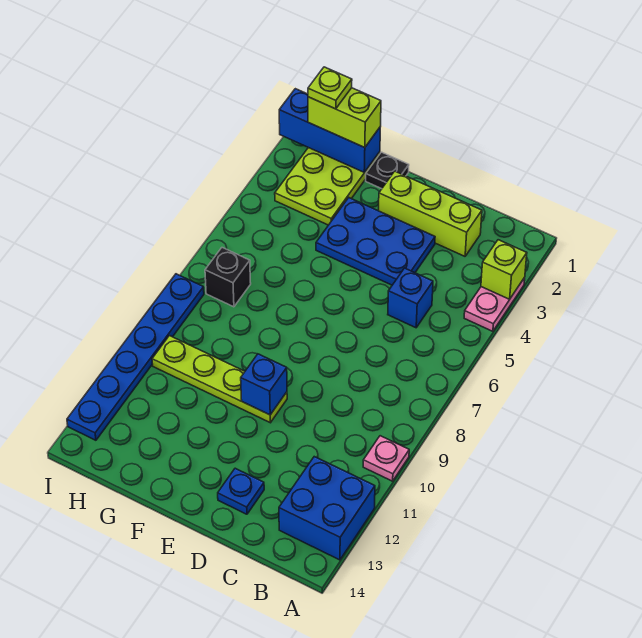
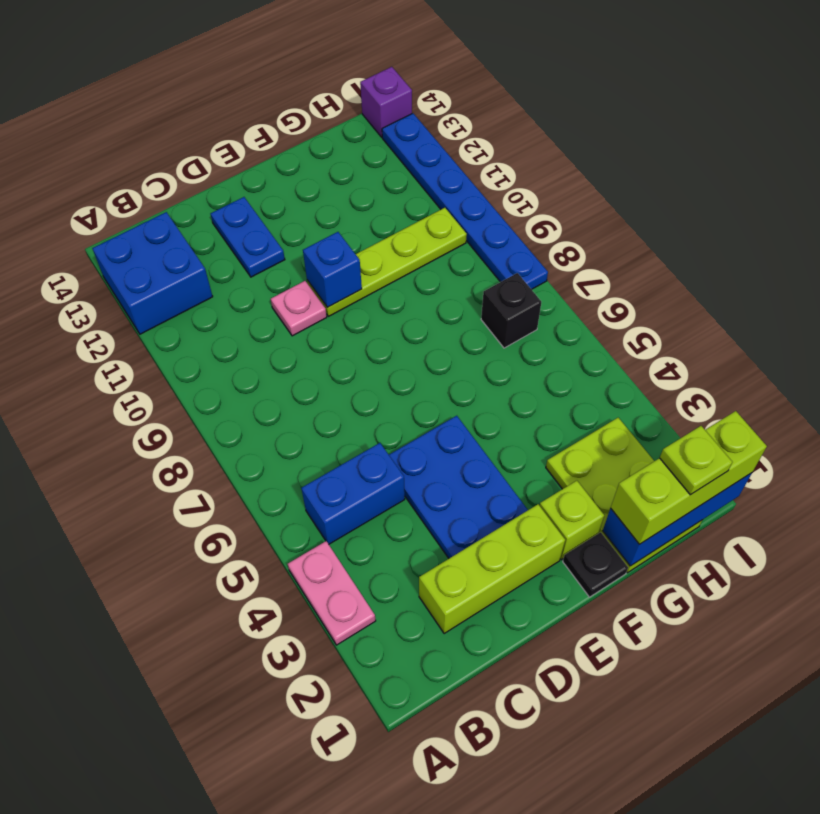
lime brick A3 level 2 -> lime brick F2 level 1
pink plate A10 level 1 -> pink plate D10 level 1
blue brick C5 level 1 -> blue brick B5:C5 level 1
blue plate D3:F4 level 1 -> blue plate D3:E5 level 1
blue plate D13 level 1 -> blue plate D12:D13 level 1
lime brick G1:H1 level 3 -> lime brick G1:I1 level 3
none -> purple brick I14 level 1

